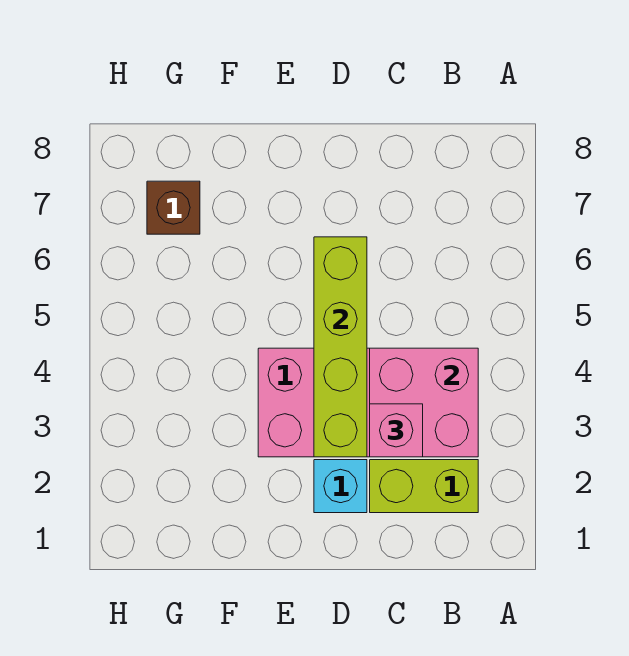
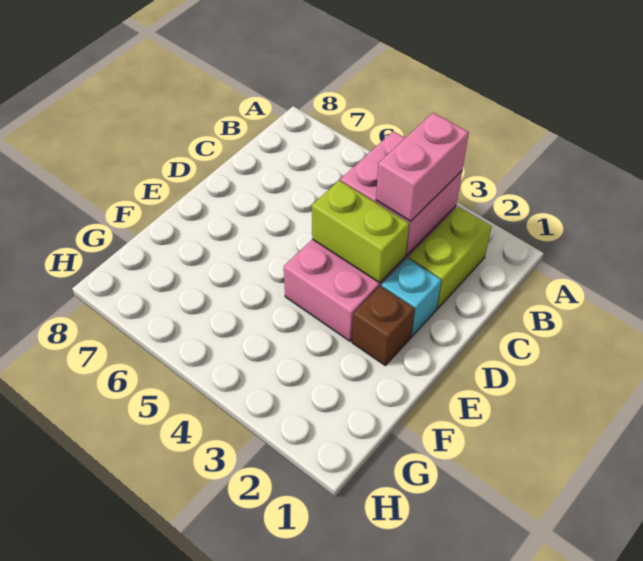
pink brick C3 level 3 -> pink brick B3:C3 level 3
lime brick D3:D6 level 2 -> lime brick D3:D4 level 2
brown brick G7 level 1 -> brown brick E2 level 1

